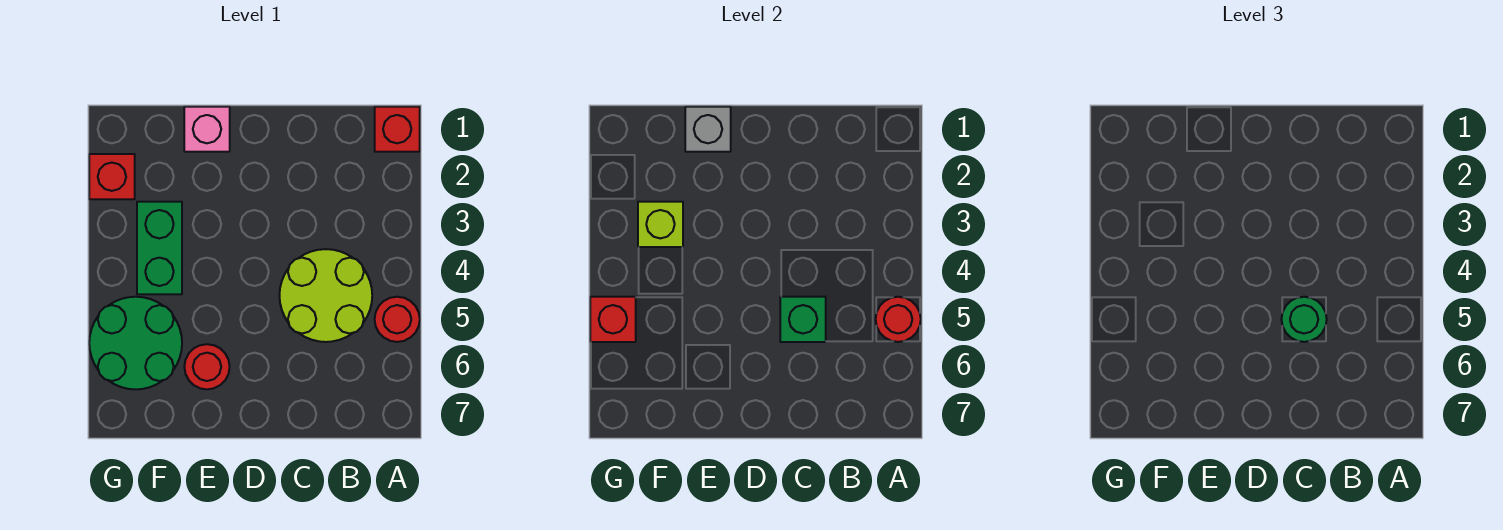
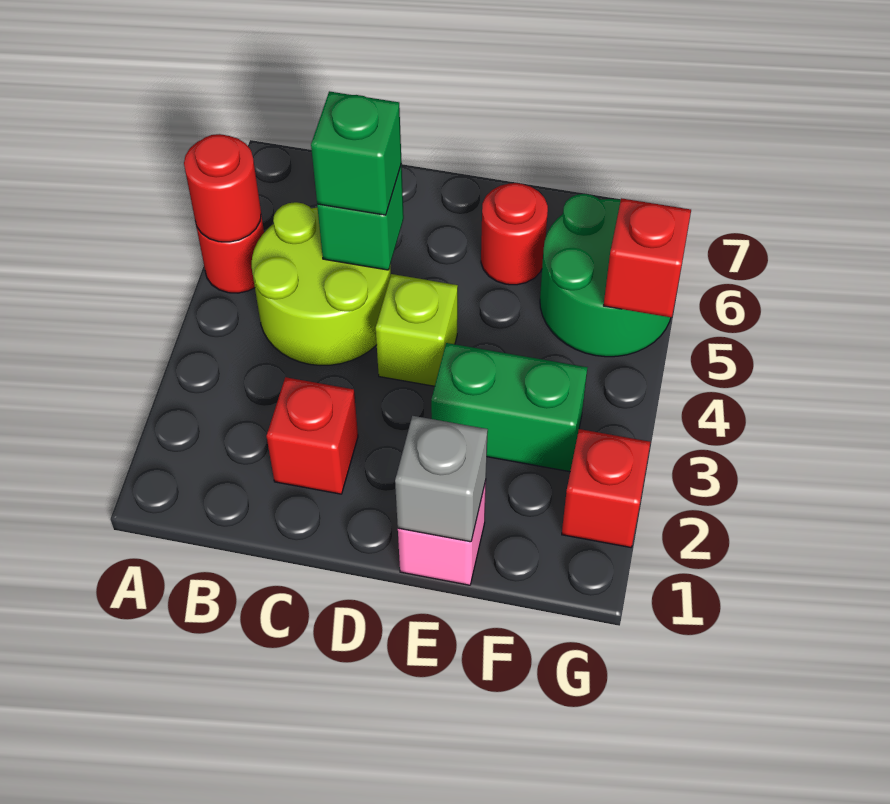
red brick A1 level 1 -> red brick C2 level 1
green round brick C5 level 3 -> green brick C5 level 3
green brick F3:F4 level 1 -> green brick E3:F3 level 1
lime brick F3 level 2 -> lime brick D4 level 1

